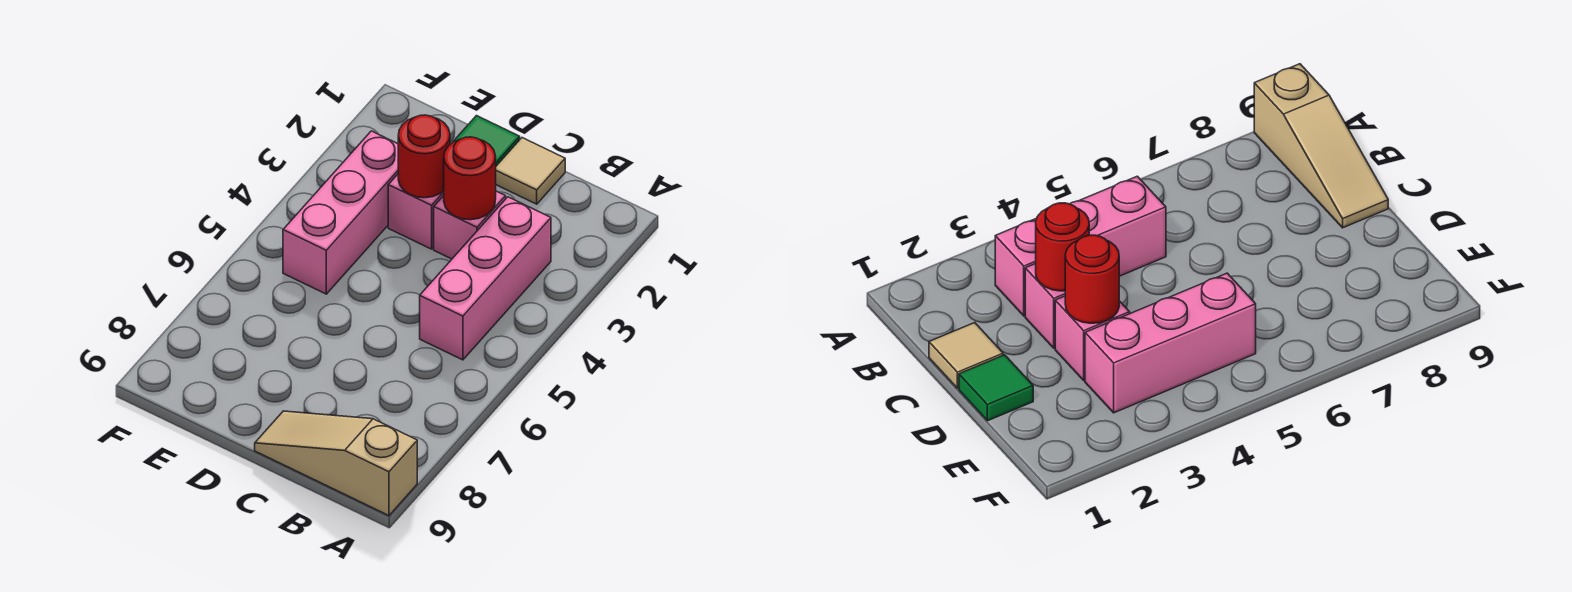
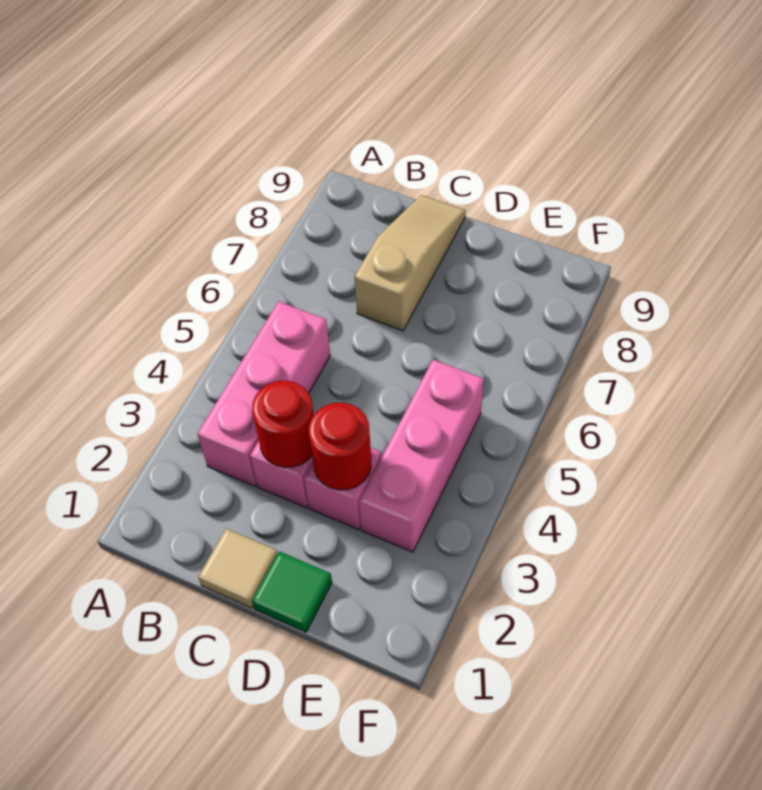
tan slope A9:C9 level 1 top A -> tan slope C7:C9 level 1 top 7

